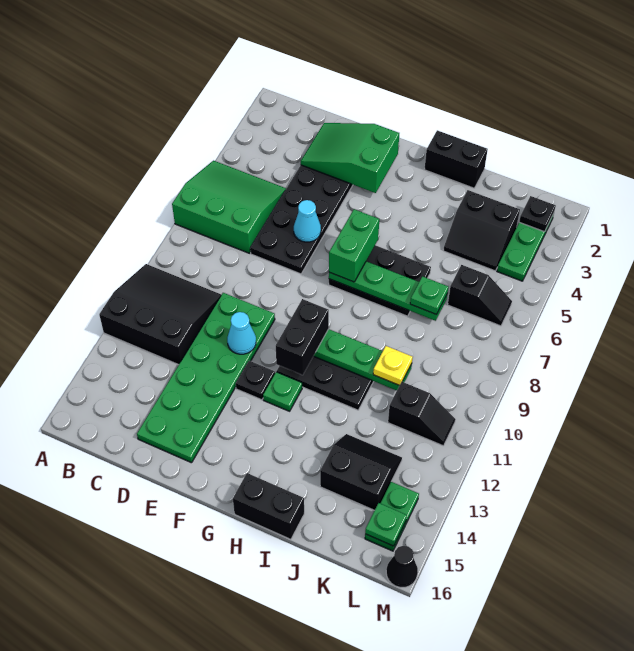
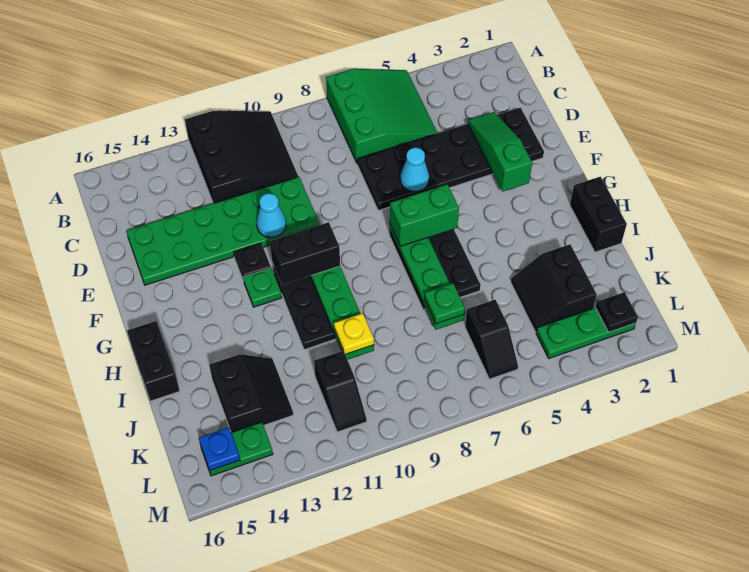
green slope D2:F3 level 2 top F -> green slope D3:F3 level 2 top F
green plate L15 level 2 -> blue plate L15 level 2
black cone M16 level 1 -> none

